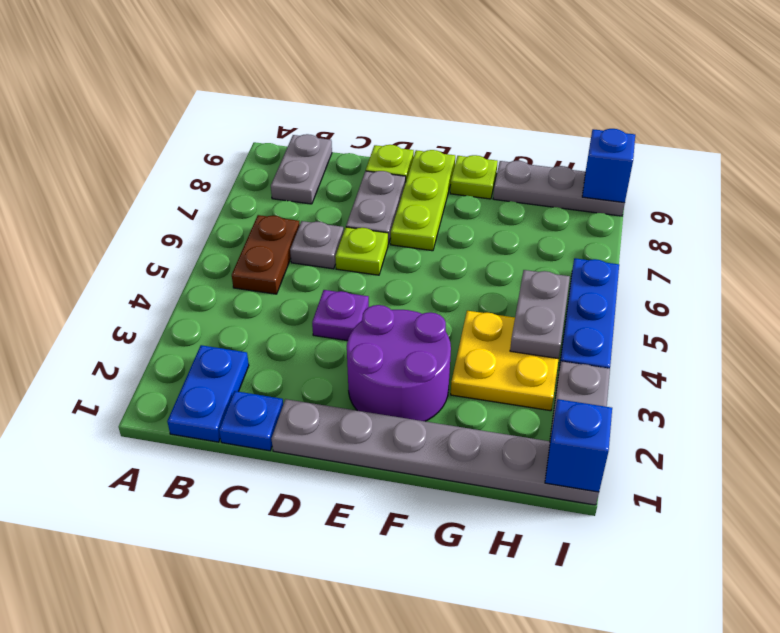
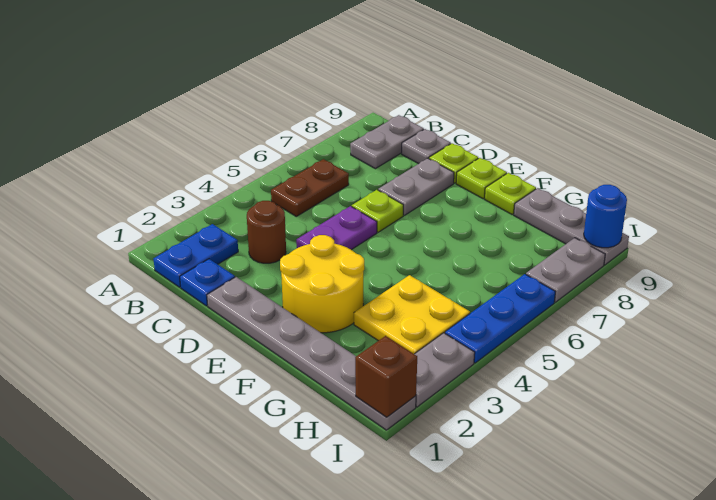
none -> brown round brick C3 level 1
grey plate C6 level 1 -> grey plate C9 level 1
purple plate D4 level 1 -> purple plate D4:D5 level 1
purple round brick E2:F3 level 1 -> yellow round brick E2:F3 level 1
lime plate E7:E9 level 1 -> lime plate E9 level 1
grey plate H4:H5 level 2 -> grey plate I7:I8 level 1
blue brick I1 level 2 -> brown brick I1 level 2
blue brick I9 level 2 -> blue round brick I9 level 2

